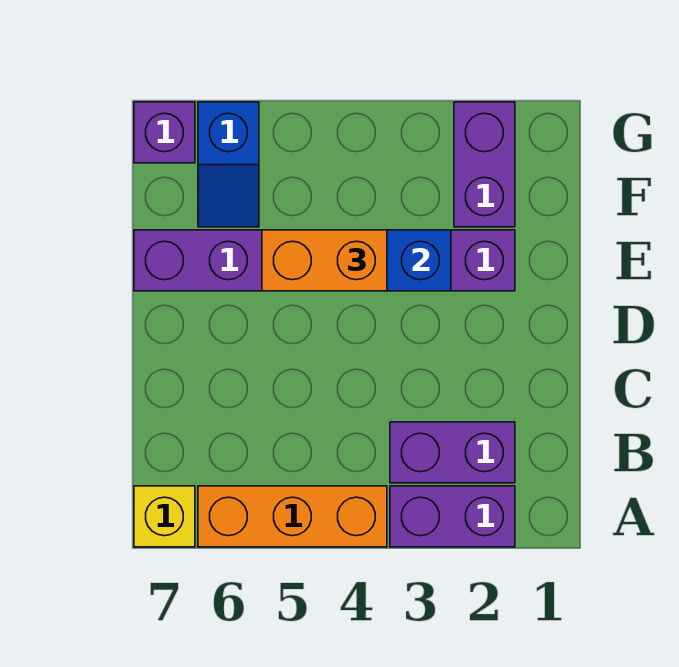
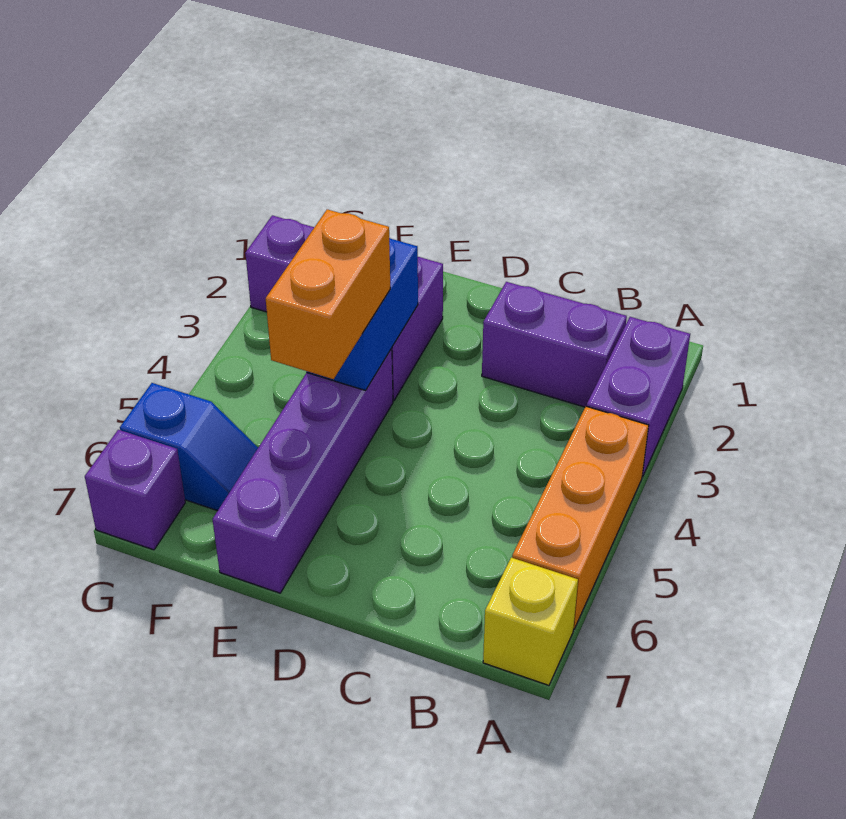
purple brick B2:B3 level 1 -> purple brick B2:C2 level 1

